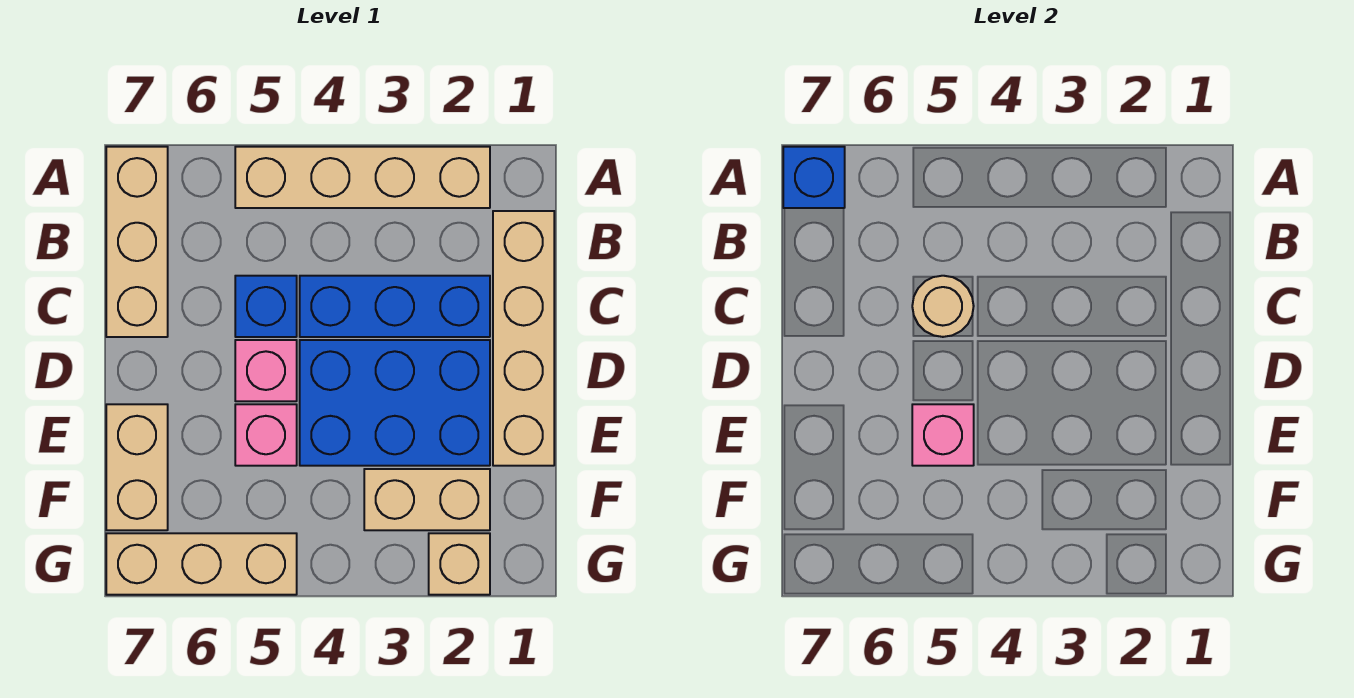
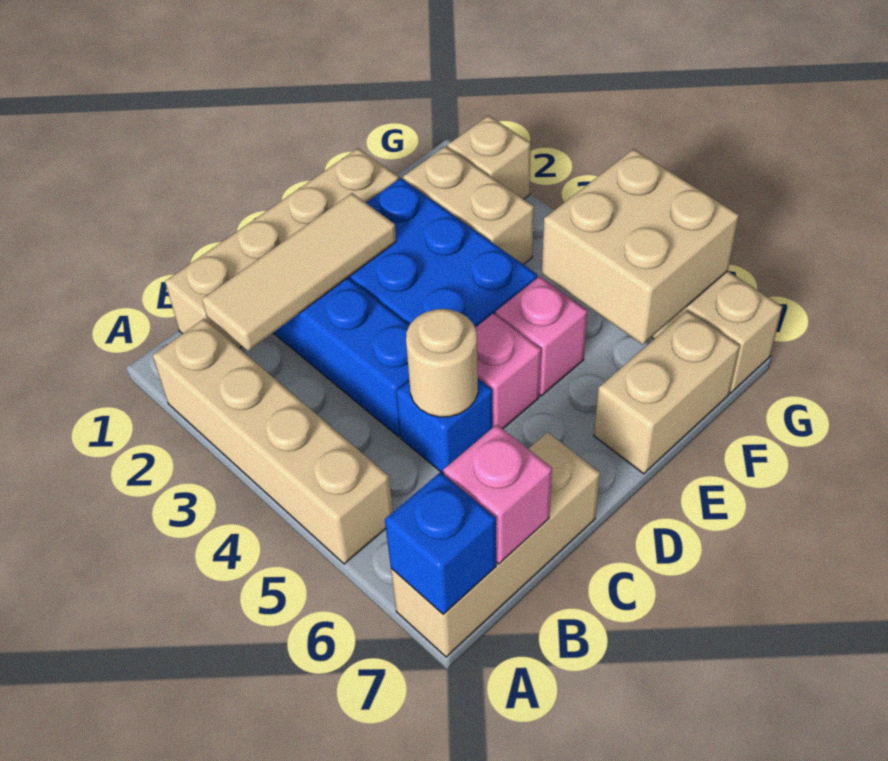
none -> tan tile B2:D2 level 2
pink brick E5 level 2 -> pink brick B7 level 2
none -> tan brick F5:G6 level 2

